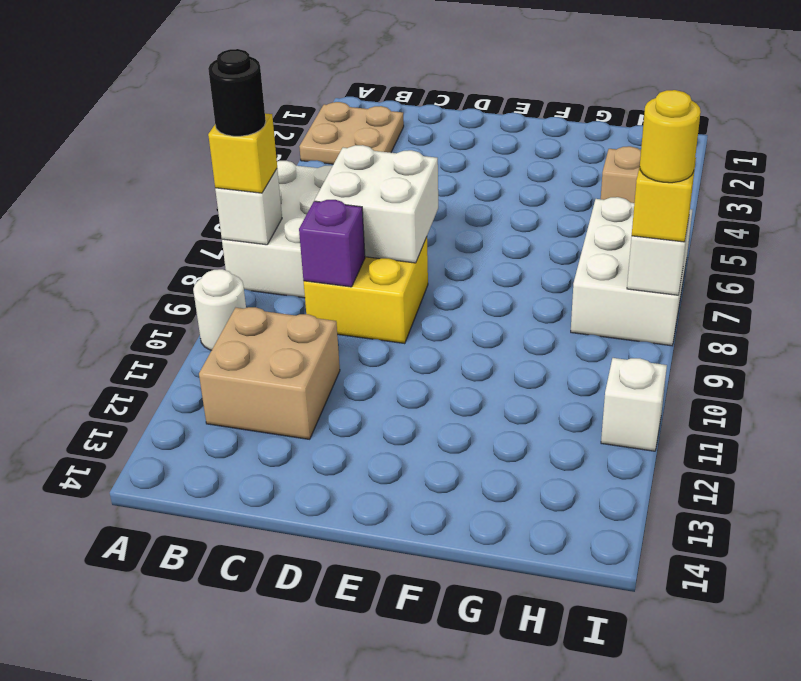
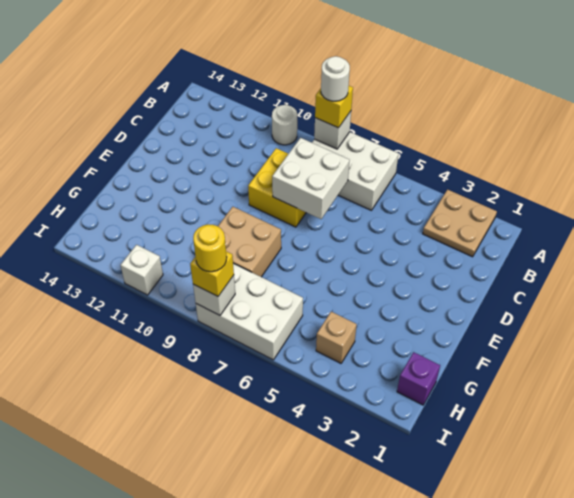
black round brick A8 level 4 -> white round brick A8 level 4
tan brick B11:C12 level 1 -> tan brick F8:G9 level 1
purple brick C9 level 2 -> purple brick H1 level 1

